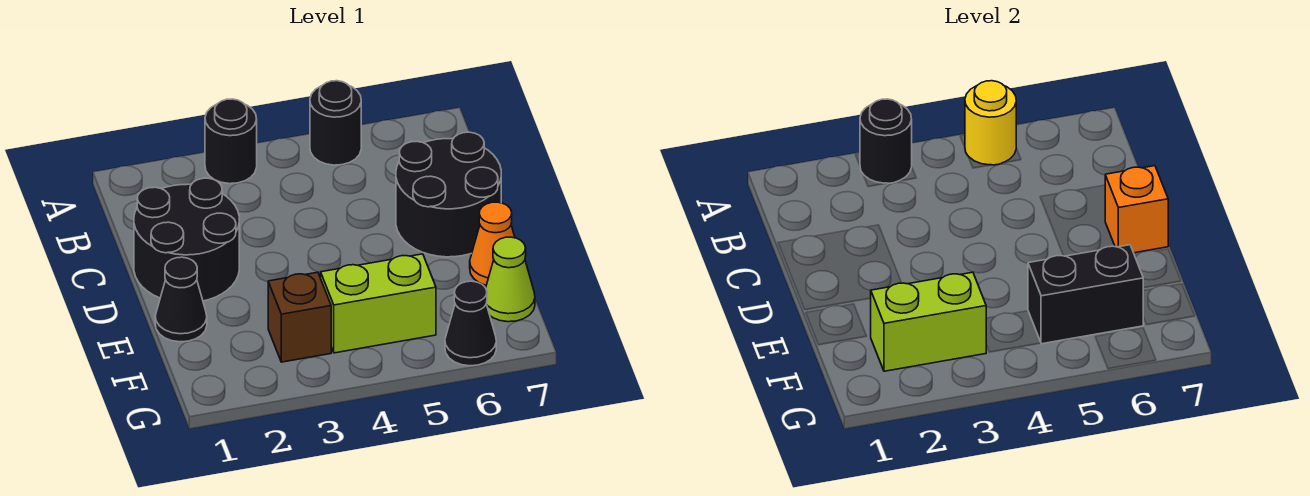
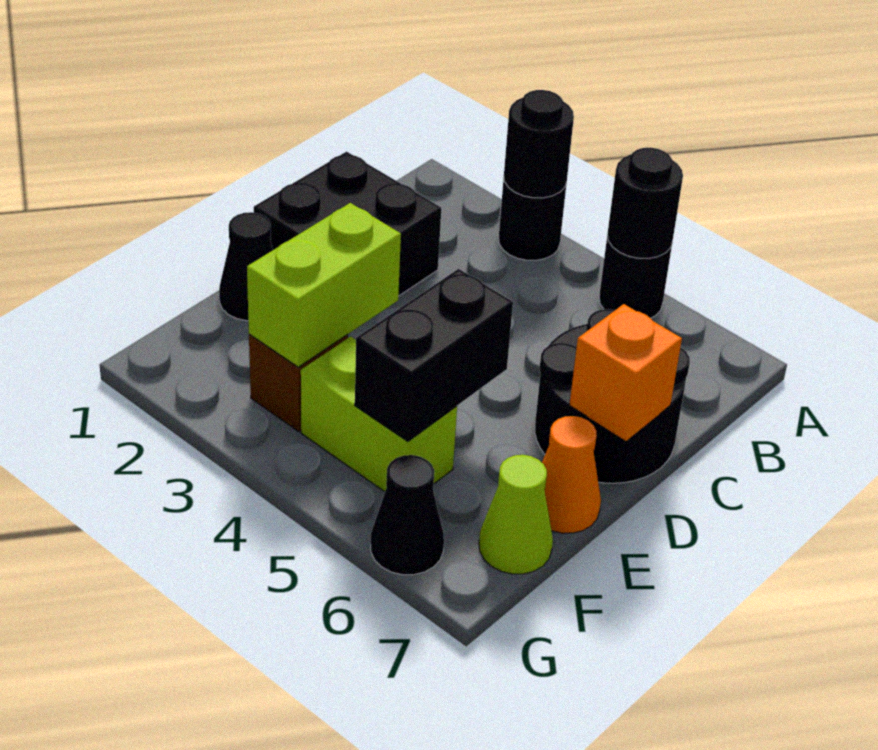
yellow round brick A5 level 2 -> black round brick A5 level 2
black round brick C1:D2 level 1 -> black brick C1:D2 level 1
lime brick F2:F3 level 2 -> lime brick E3:F3 level 2
black brick F5:F6 level 2 -> black brick E5:F5 level 2

